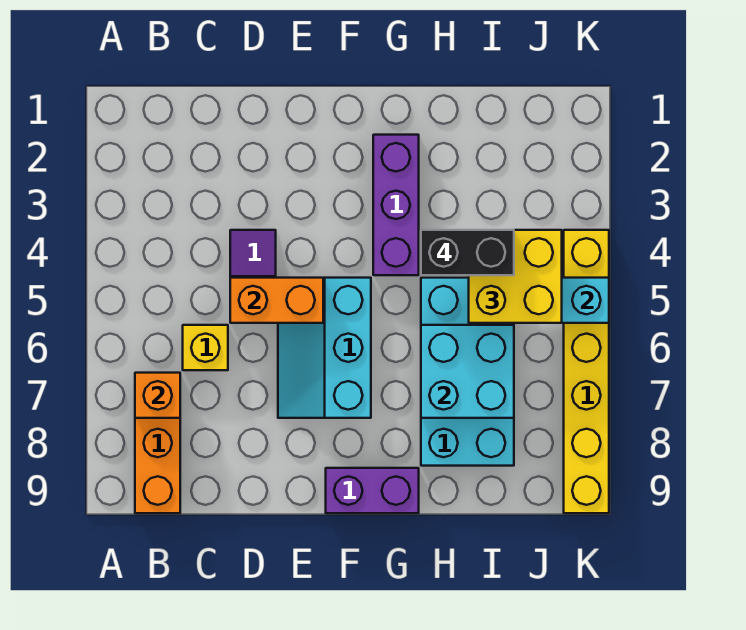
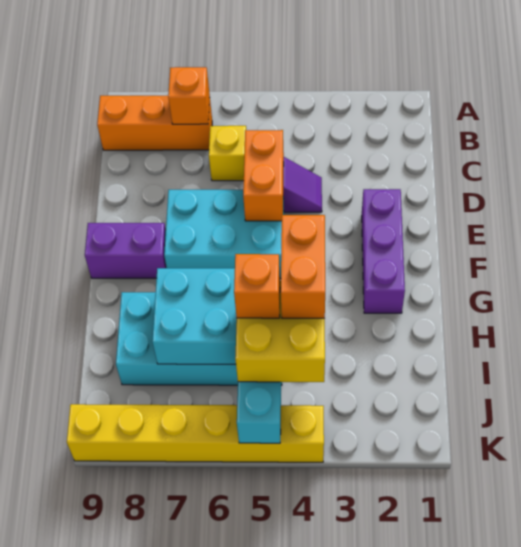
cyan slope E5:F7 level 1 top F -> cyan brick E5:F7 level 1
purple brick F9:G9 level 1 -> purple brick F8:F9 level 1
purple brick G2:G4 level 1 -> purple brick E2:G2 level 1
black brick H4:I4 level 4 -> orange brick H4:I4 level 4
none -> orange brick I5 level 4

